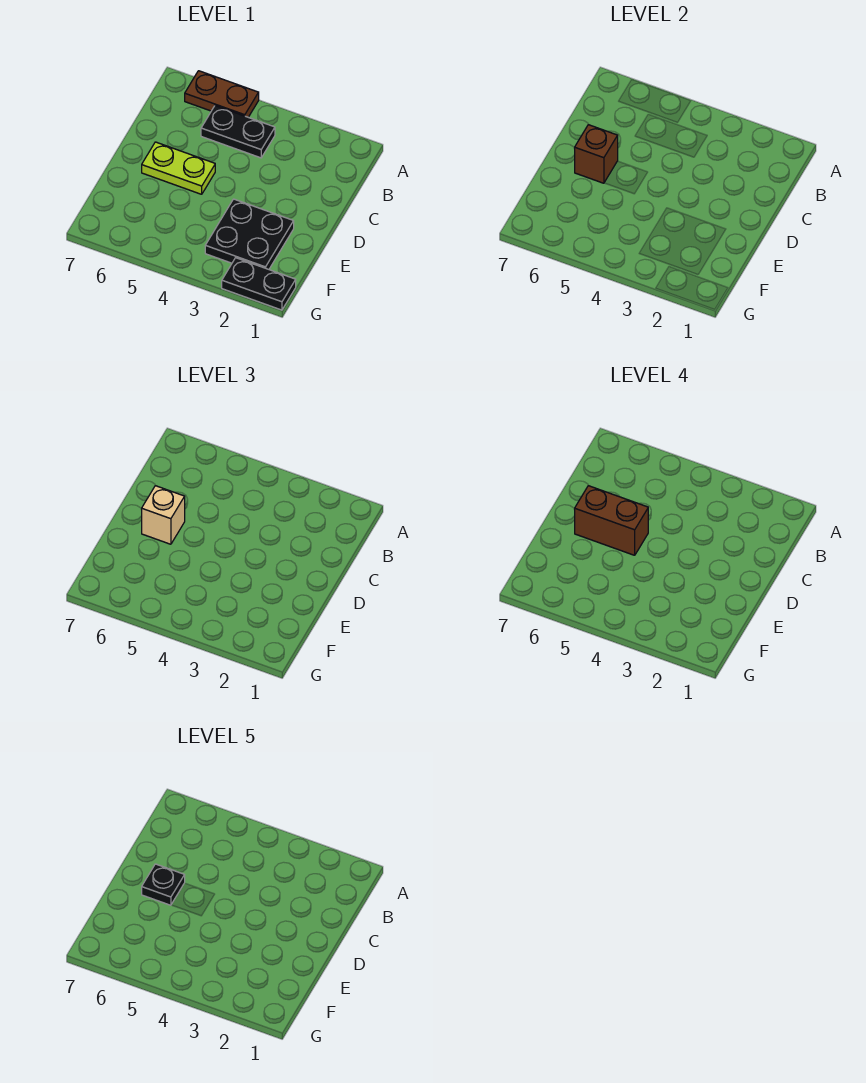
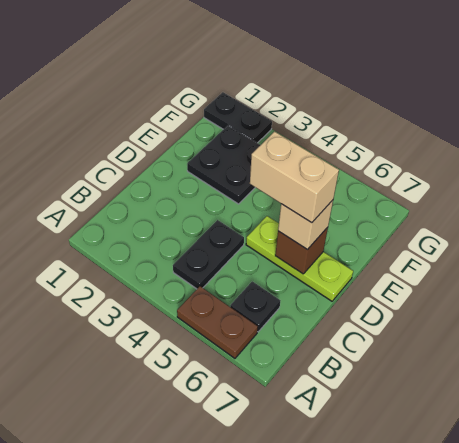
black plate B4:B5 level 1 -> black plate B4:C4 level 1
lime plate D5:D6 level 1 -> lime plate D5:D7 level 1
brown brick D5:D6 level 4 -> tan brick D5:D6 level 4
black plate D6 level 5 -> black plate B6 level 1

